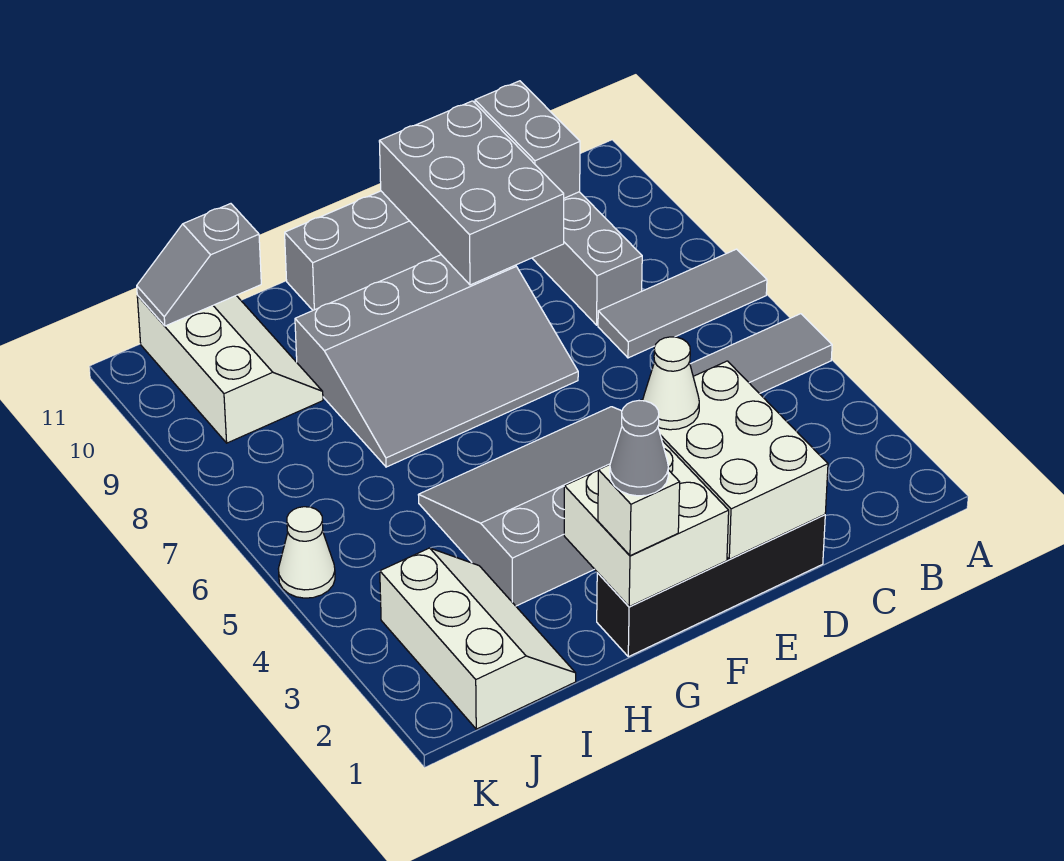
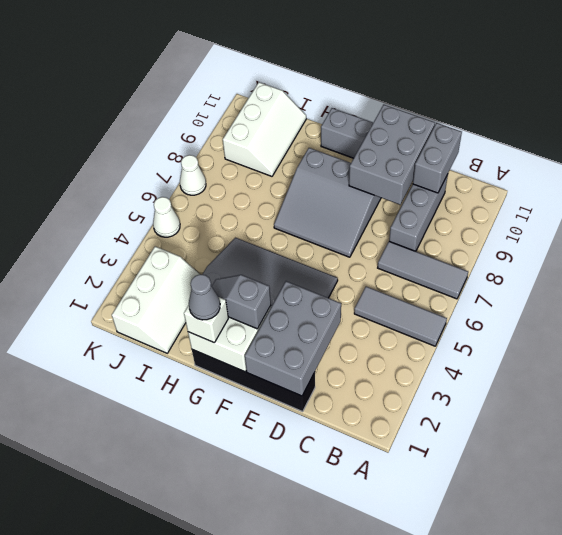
white brick D1:E3 level 2 -> grey brick D1:E3 level 2
white cone E3 level 3 -> white cone K7 level 1
grey slope E7:H9 level 1 top 9 -> grey slope E7:G9 level 1 top 9
grey slope I11:J11 level 2 top I -> grey slope F2:G2 level 3 top F

